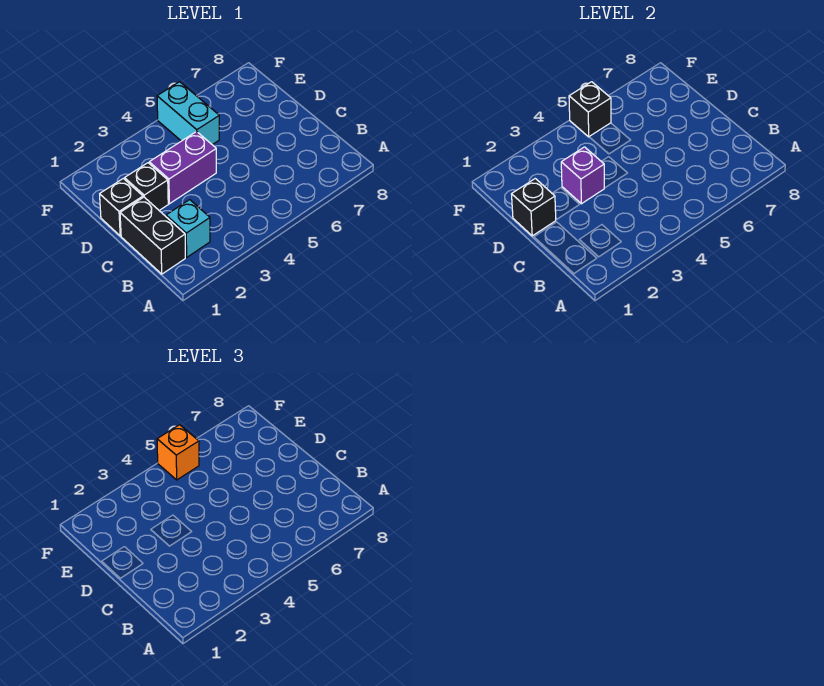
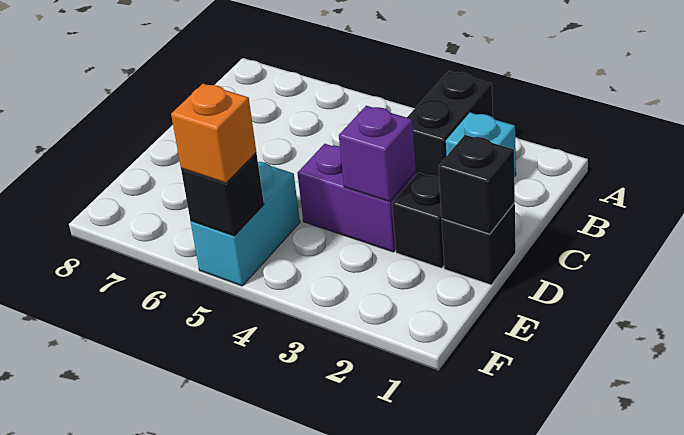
black brick B1:C1 level 1 -> black brick A3:B3 level 1

